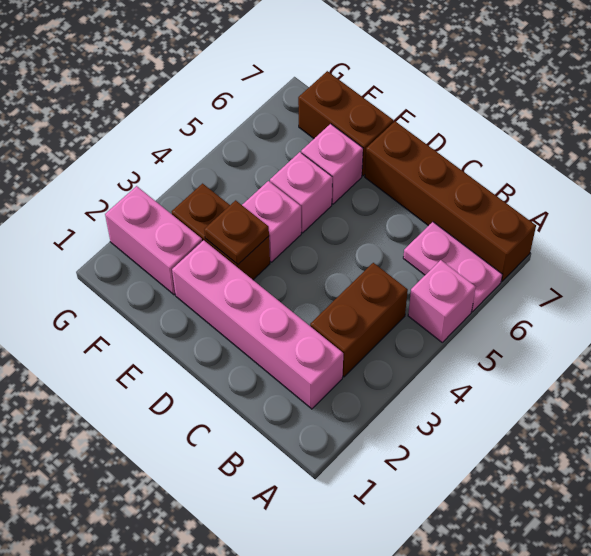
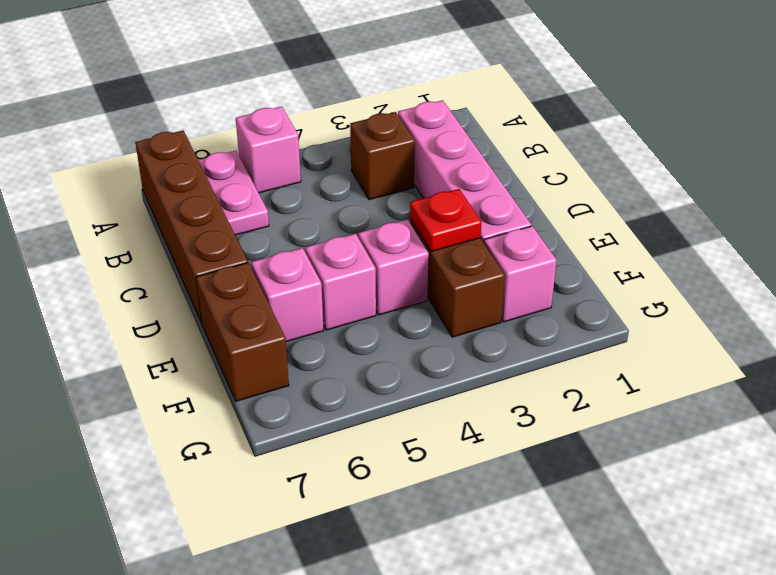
brown brick B3:B4 level 1 -> brown brick B3 level 1
brown plate E3 level 2 -> red plate E3 level 2
pink brick F2:G2 level 1 -> pink brick F2 level 1

